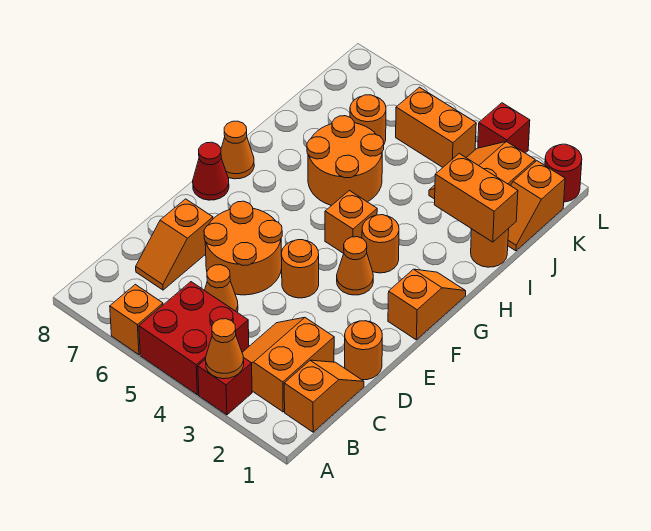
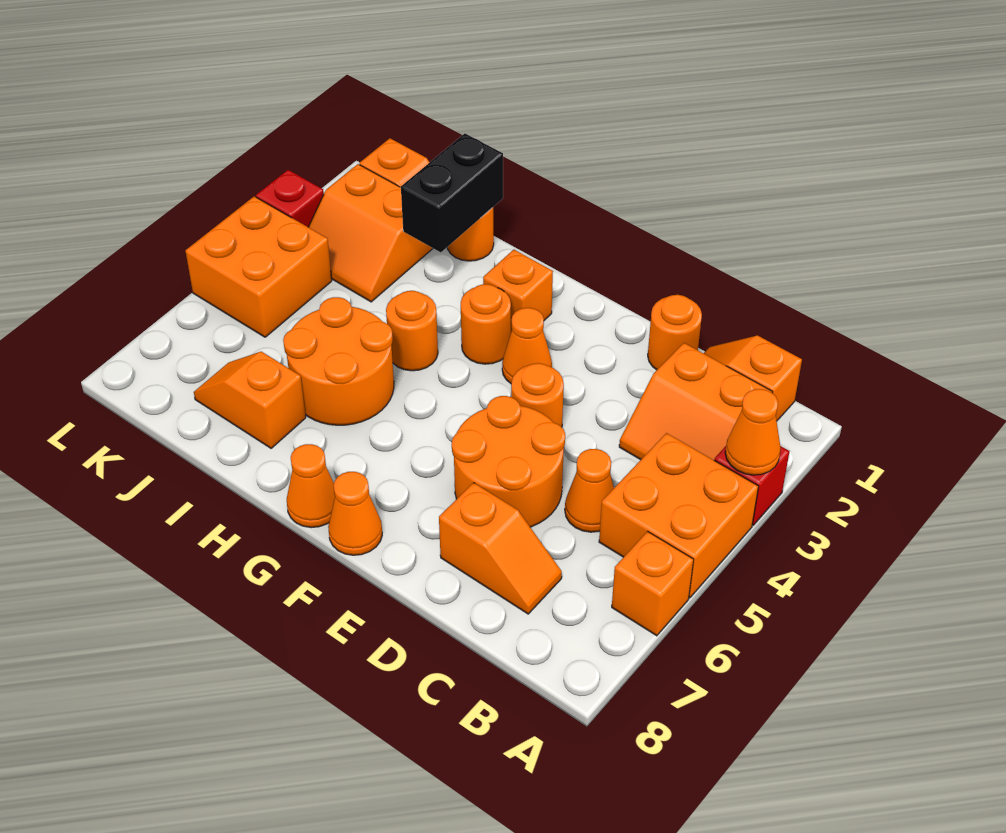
red brick A4:B5 level 1 -> orange brick A4:B5 level 1
orange slope F1:G1 level 1 top F -> orange slope I7:J7 level 1 top I
red cone F8 level 1 -> orange cone F8 level 1
orange brick G4 level 1 -> orange brick G2 level 1
orange brick I1:I2 level 2 -> black brick I1:I2 level 2
orange round brick J6 level 1 -> orange round brick H4 level 1
orange brick K4:K5 level 1 -> orange brick K4:L5 level 1
red round brick L1 level 1 -> none

